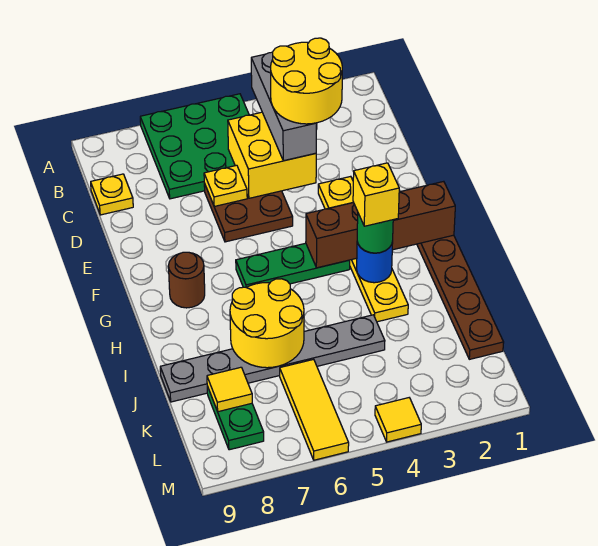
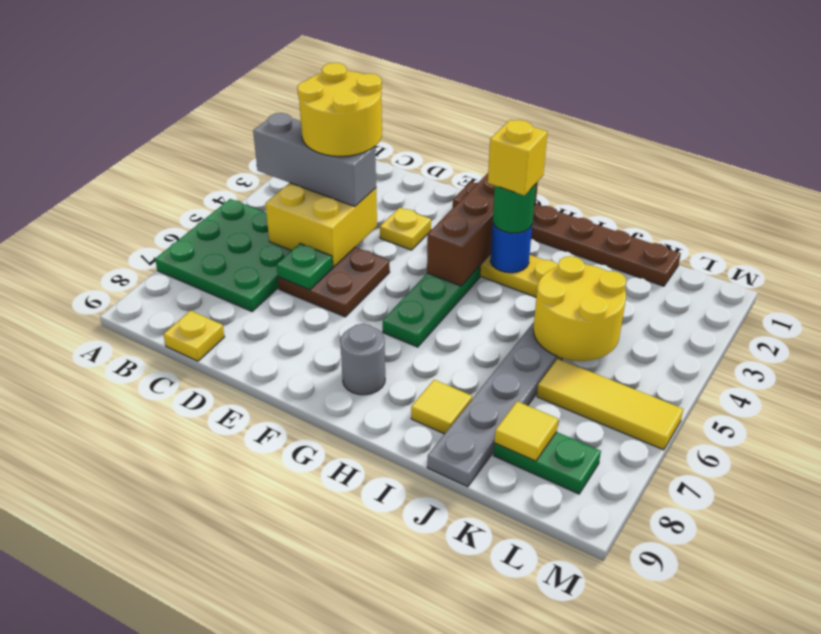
yellow plate D6 level 2 -> green plate D6 level 2
brown round brick G8 level 1 -> grey round brick G8 level 1
yellow round brick I6:J7 level 2 -> yellow round brick J4:K5 level 2
yellow tile M4 level 1 -> yellow tile I8 level 1

